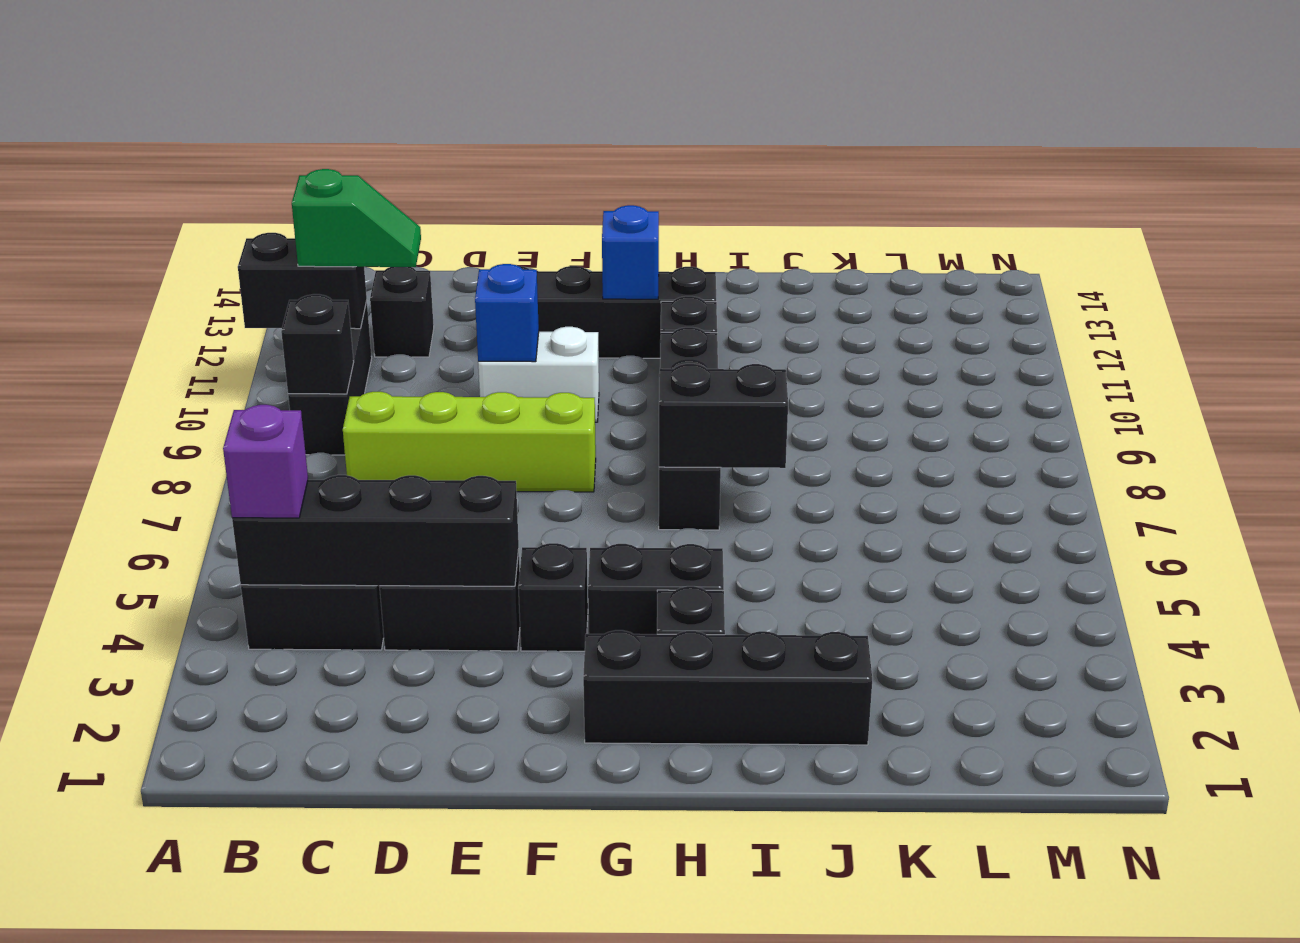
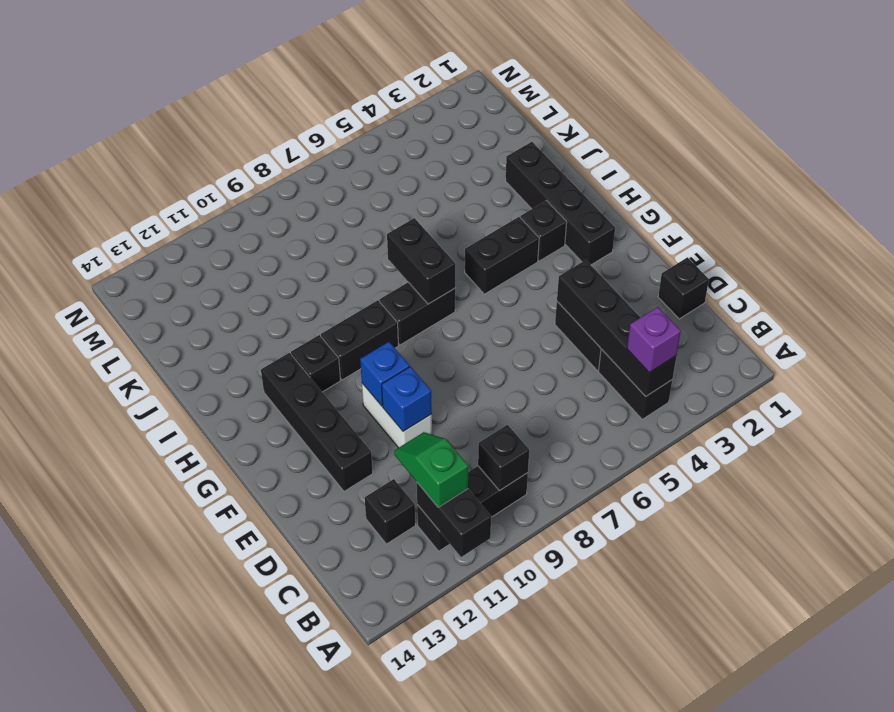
lime brick C8:F8 level 1 -> none
black brick F4 level 1 -> black brick D1 level 1
black brick G4:H4 level 1 -> black brick H4:H5 level 1
blue brick G12 level 2 -> blue brick F10 level 2

